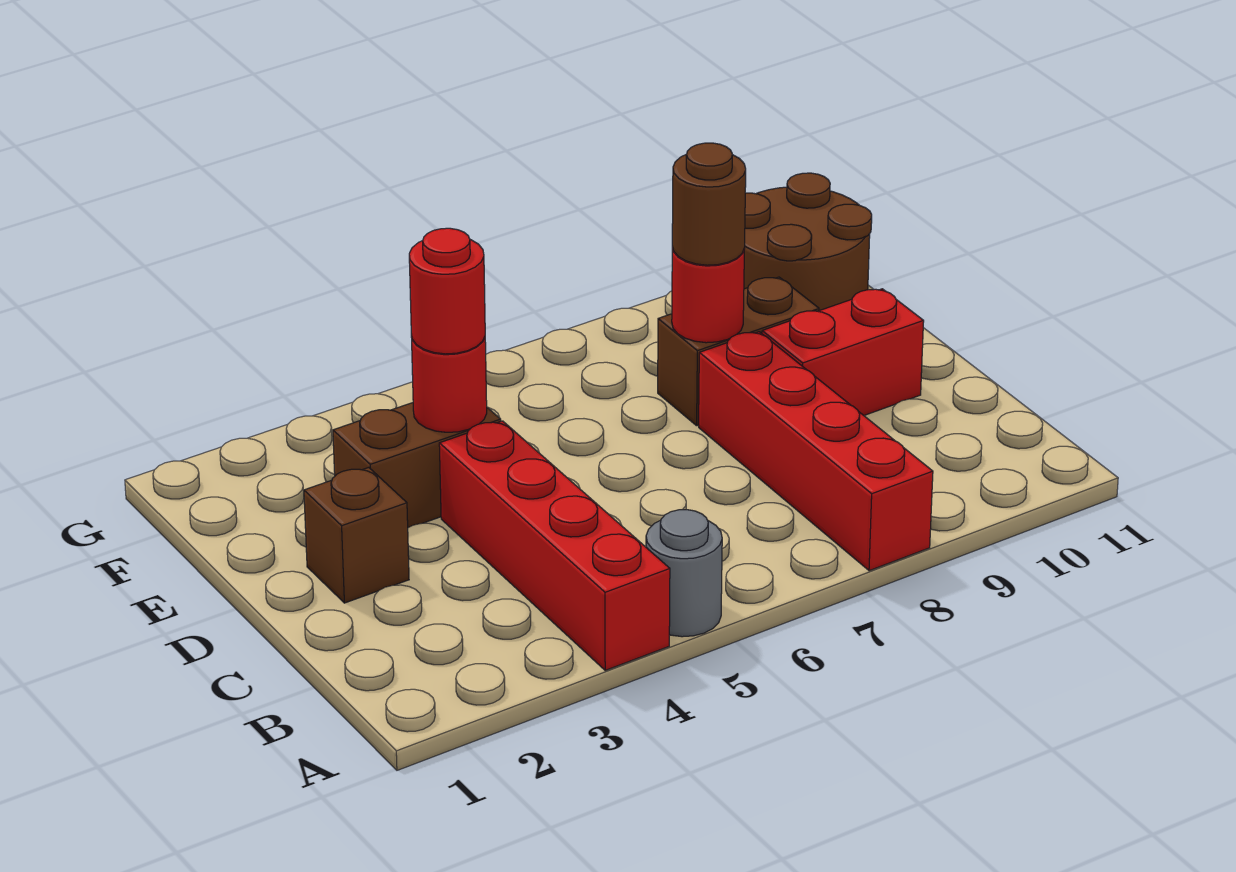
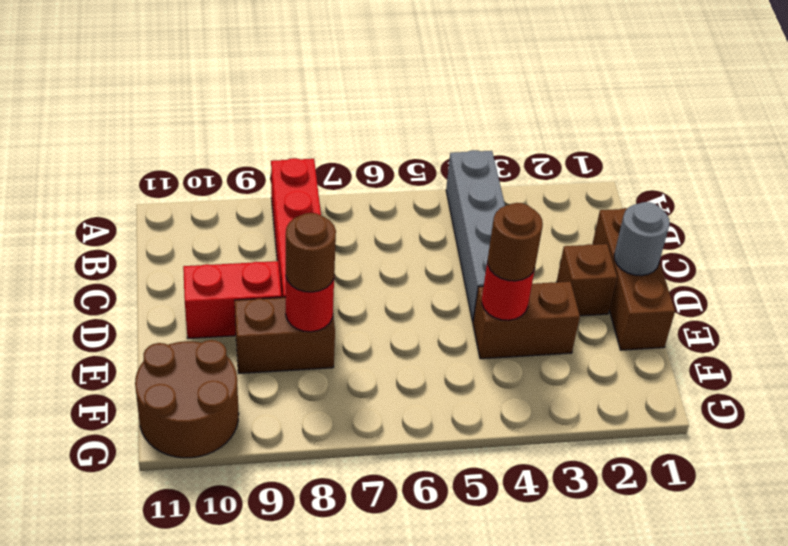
red brick A4:D4 level 1 -> grey brick A4:D4 level 1
grey round brick A5 level 1 -> grey round brick D1 level 2
none -> brown brick C1:E1 level 1
red round brick E4 level 3 -> brown round brick E4 level 3

